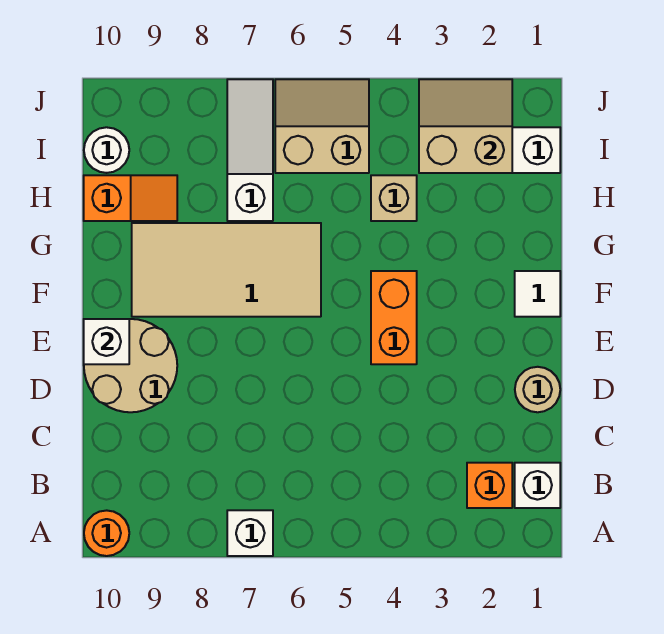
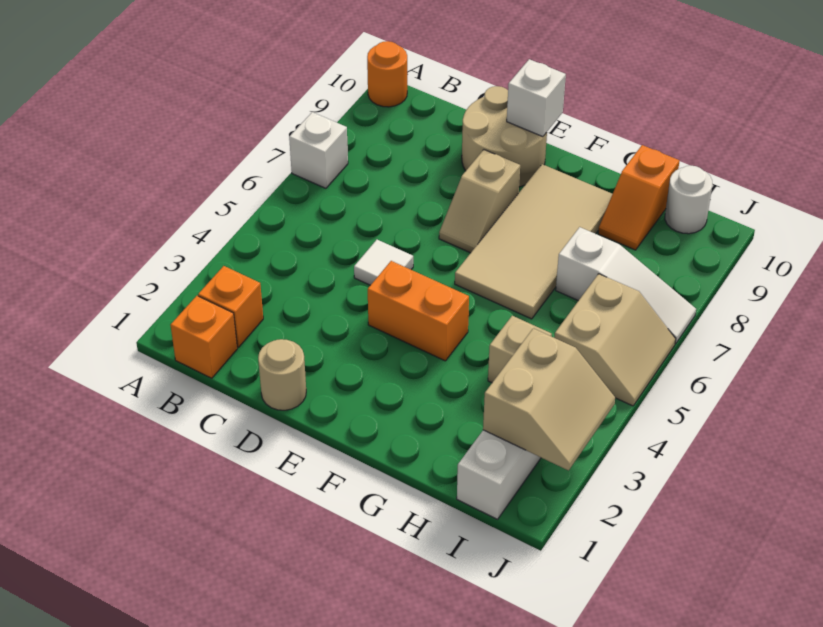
white brick B1 level 1 -> orange brick B1 level 1
none -> tan slope E7:E8 level 1 top 8
white tile F1 level 1 -> white tile D5 level 1

